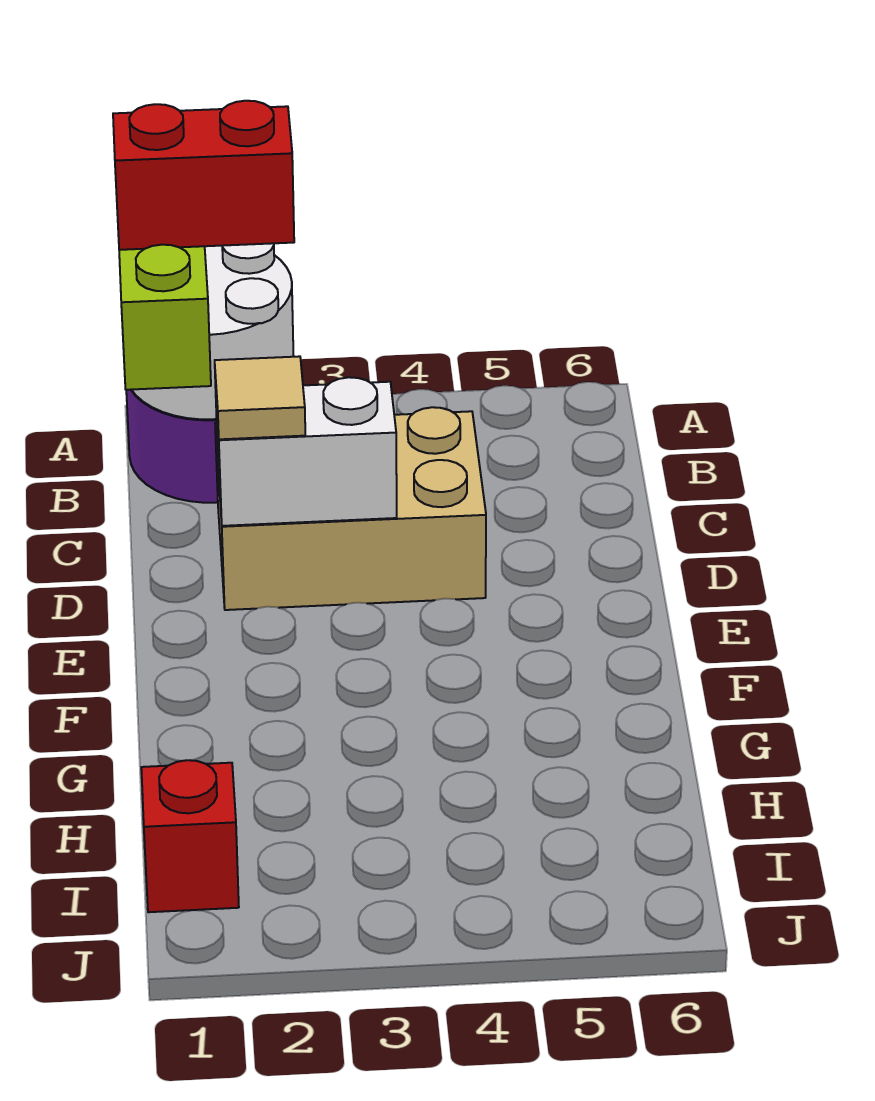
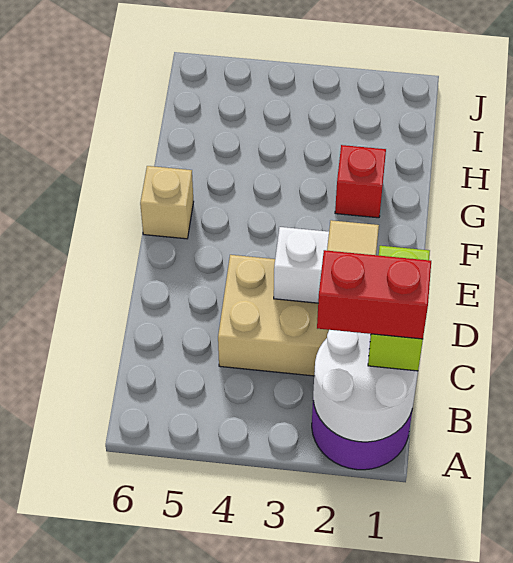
none -> tan brick F6 level 1
red brick I1 level 1 -> red brick G2 level 1

